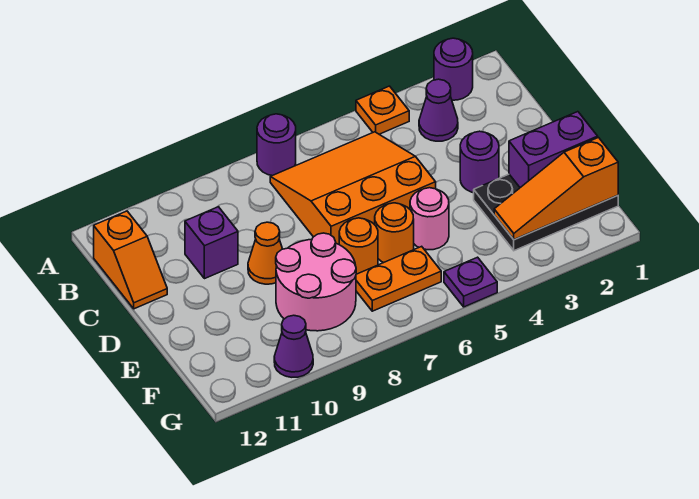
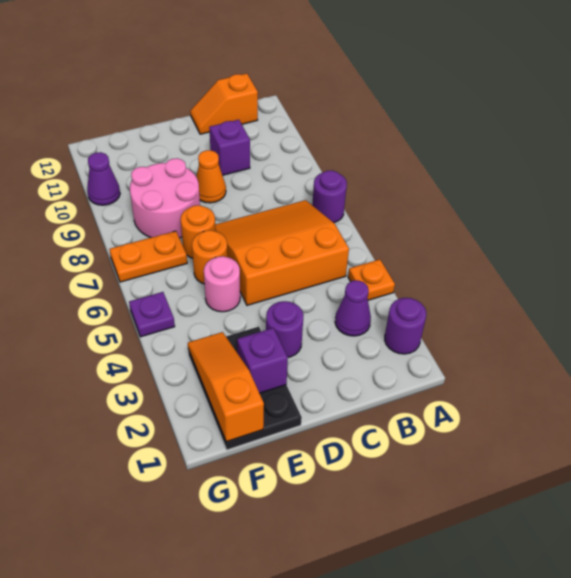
orange slope B5:D7 level 1 top D -> orange slope B5:D7 level 1 top 5
purple brick E1:E2 level 2 -> purple brick E2 level 2
orange plate F6:F7 level 1 -> orange plate F7:G7 level 1

